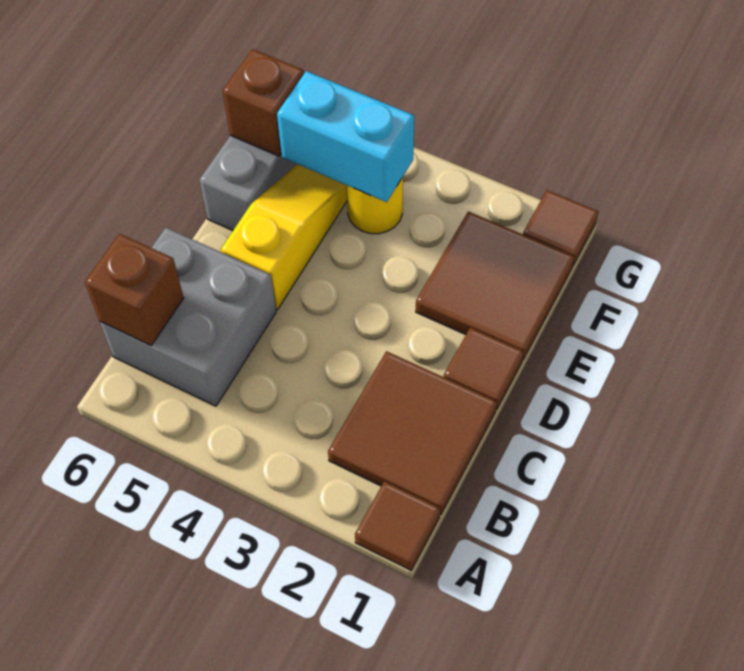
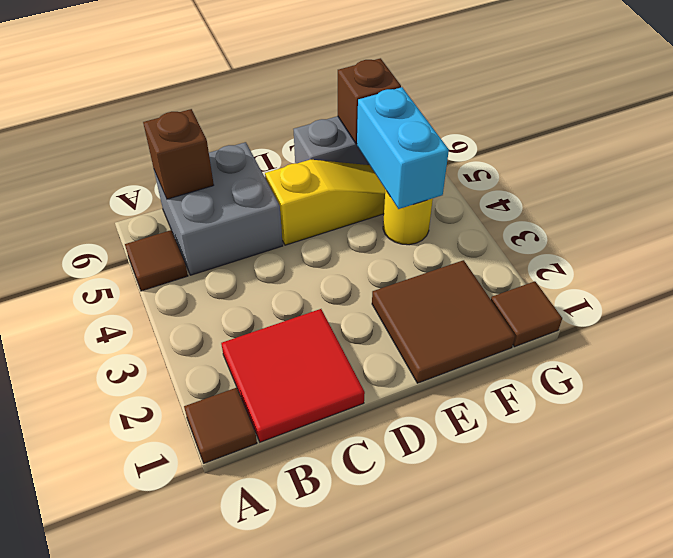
brown tile B1:C2 level 1 -> red tile B1:C2 level 1
brown tile D1 level 1 -> brown tile A5 level 1

